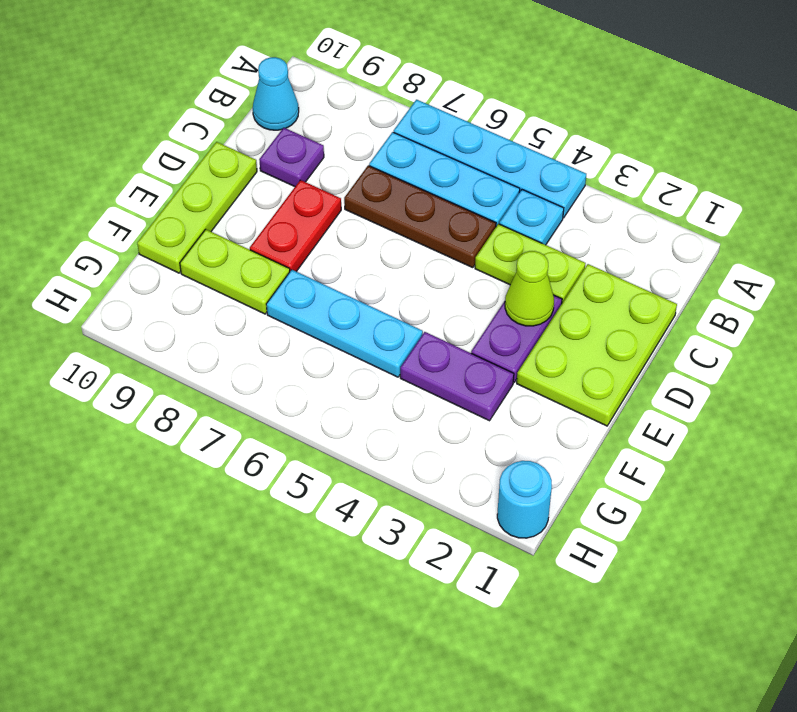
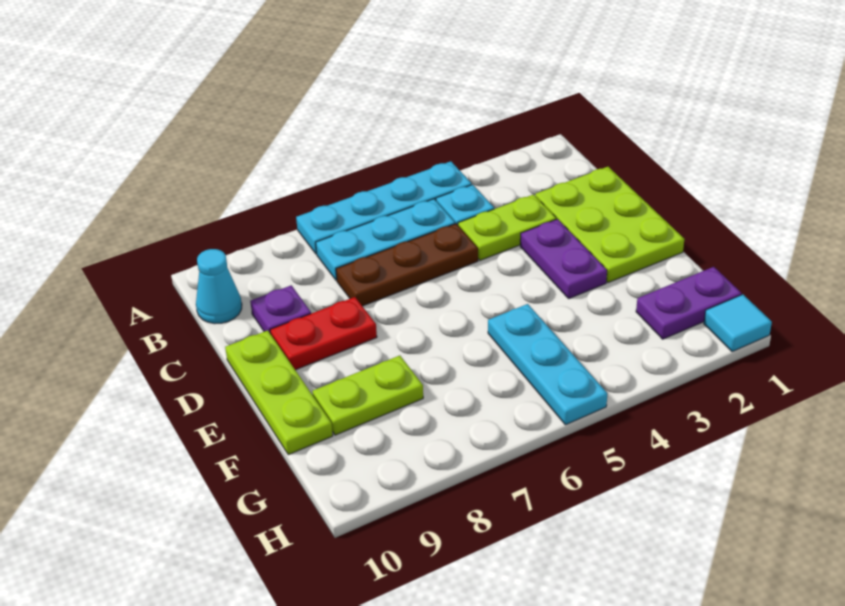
lime cone D3 level 2 -> none
red plate D8:E8 level 1 -> red plate D8:D9 level 1
purple plate F3:F4 level 1 -> purple plate G1:G2 level 1
cyan plate F5:F7 level 1 -> cyan plate F5:H5 level 1
cyan round brick H1 level 1 -> cyan tile H1 level 1

